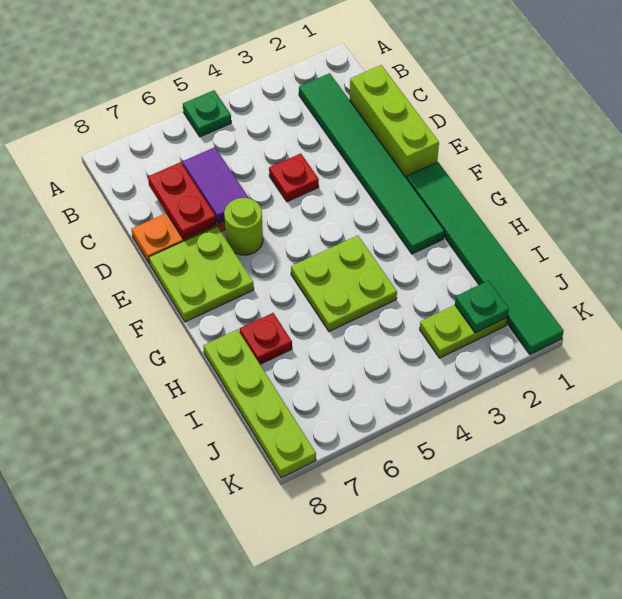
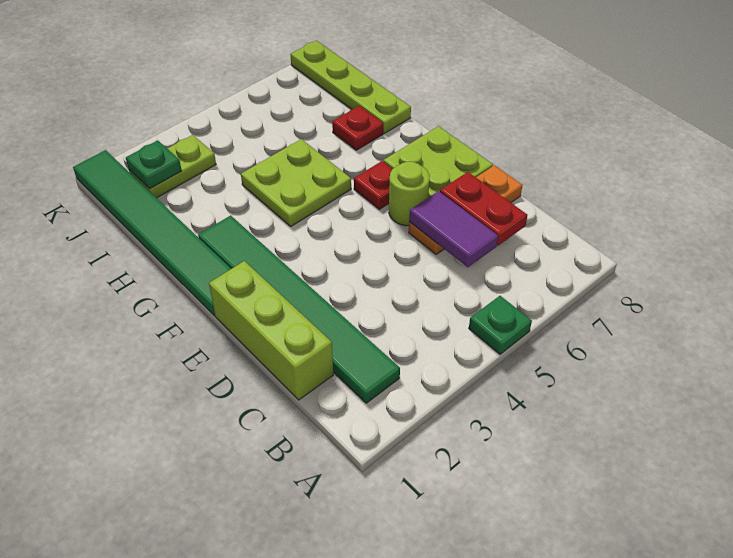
red plate D4 level 1 -> red plate F6 level 1

